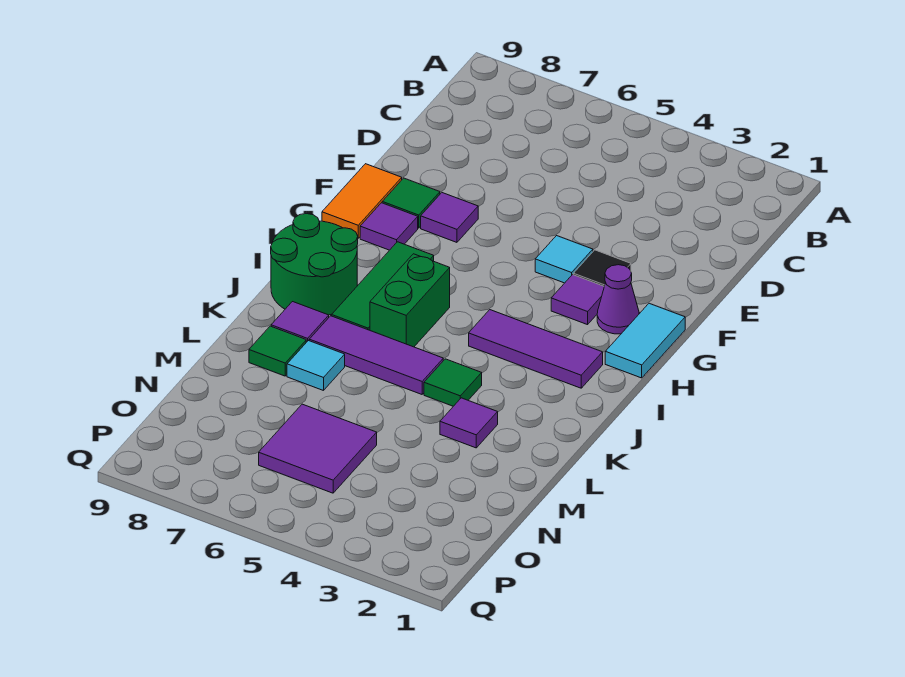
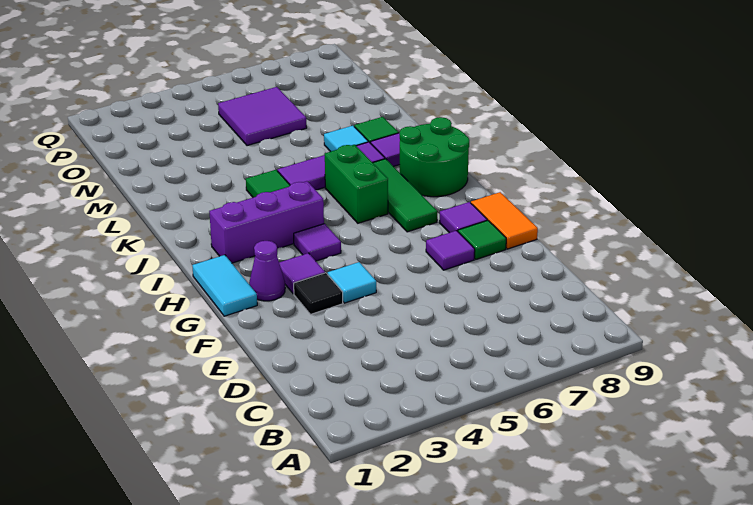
purple tile I2:I4 level 1 -> purple brick I2:I4 level 1
purple tile L3 level 1 -> purple tile H4 level 1

